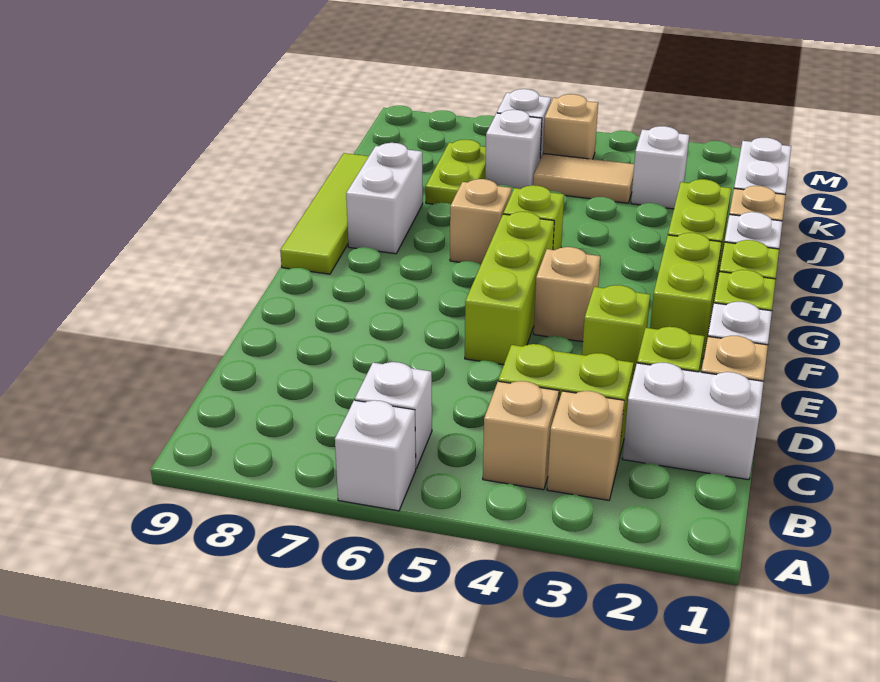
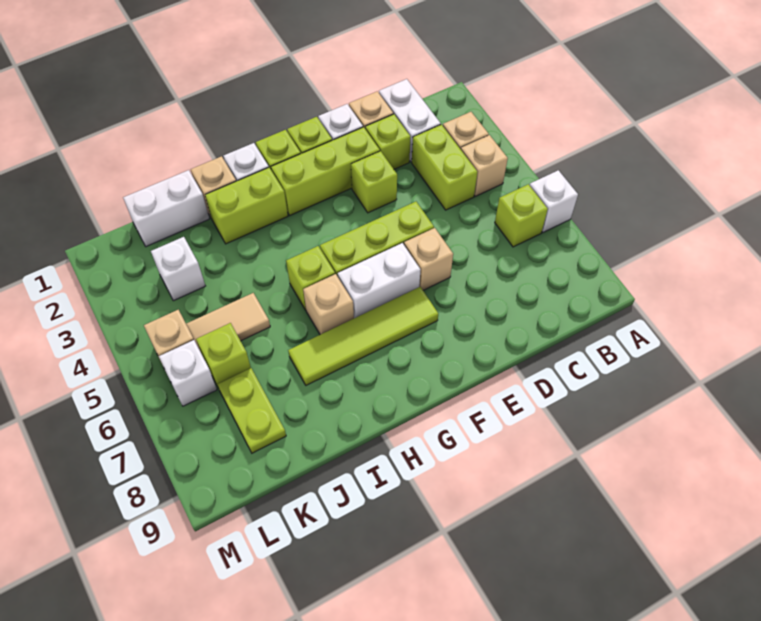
white brick B6 level 1 -> lime brick B6 level 1
lime brick F2:G2 level 1 -> lime brick E2:G2 level 1
tan brick F4 level 1 -> tan brick E6 level 1
lime tile G9:J9 level 1 -> lime tile F7:I7 level 1
white brick H8:I8 level 1 -> white brick F6:G6 level 1
lime plate J7:K7 level 1 -> lime plate K7:K8 level 1
tan tile K4:K5 level 1 -> tan tile J5:K5 level 1
white brick K6 level 1 -> lime brick K6 level 1

